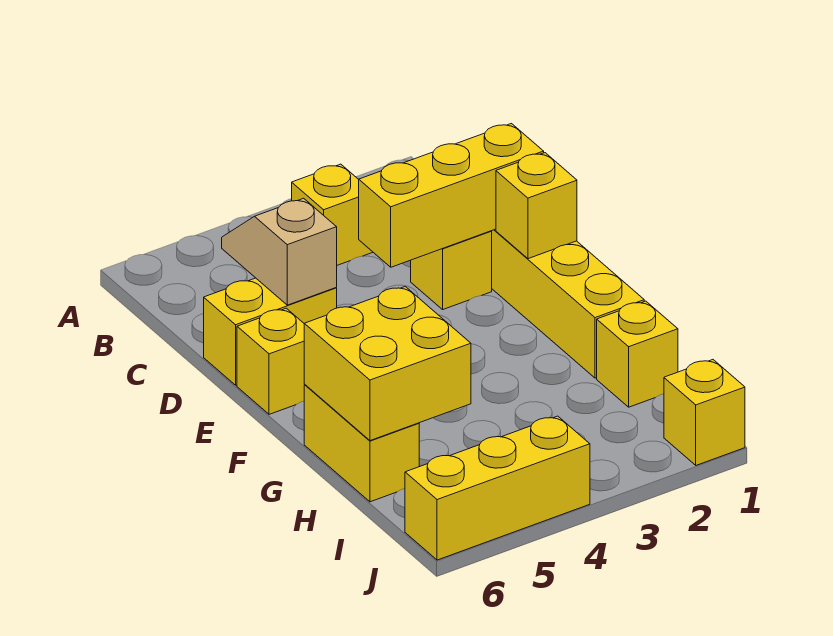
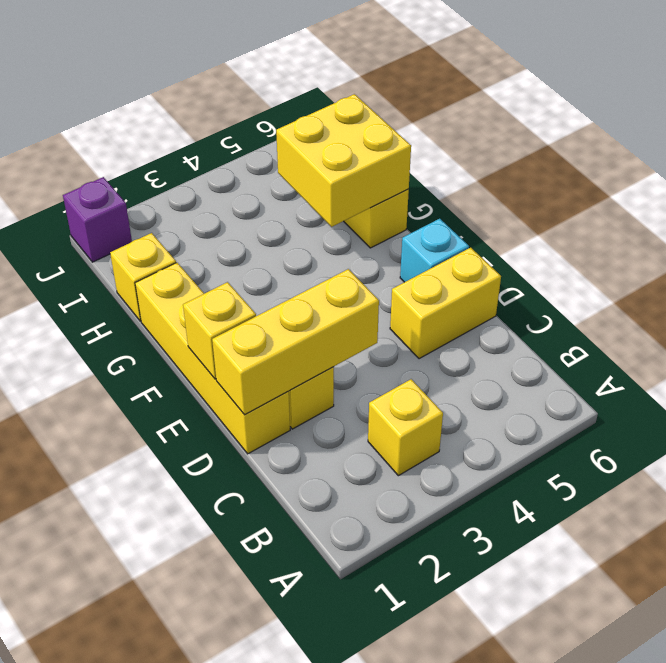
tan slope C5:D5 level 2 top D -> none
yellow brick E6 level 1 -> cyan brick E6 level 1
yellow brick J1 level 1 -> purple brick J1 level 1
yellow brick J4:J6 level 1 -> none

